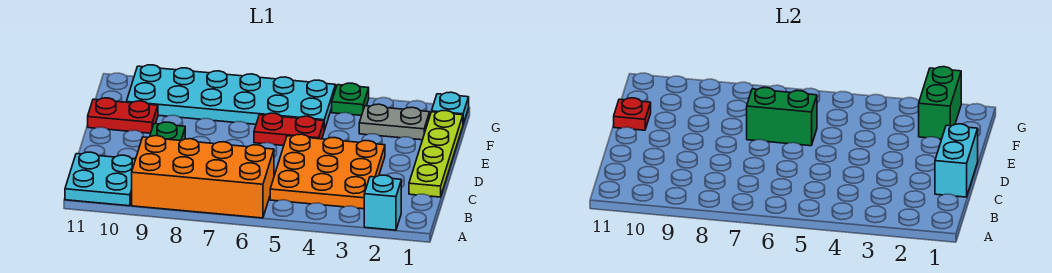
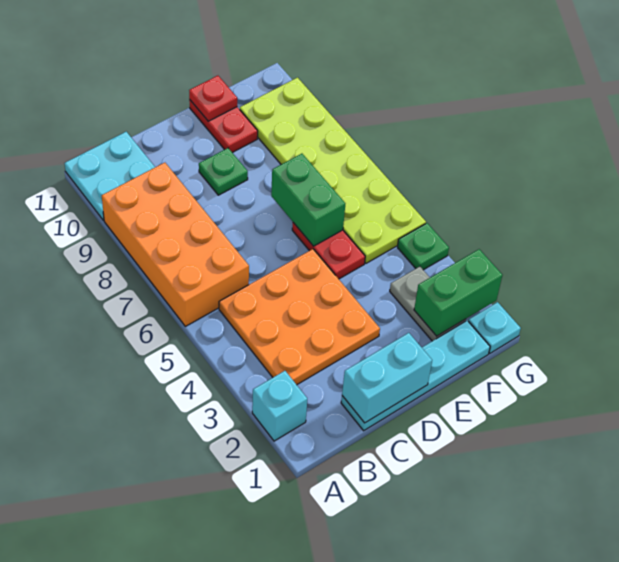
lime plate C1:F1 level 1 -> cyan plate C1:F1 level 1
cyan plate F5:G10 level 1 -> lime plate F5:G10 level 1

